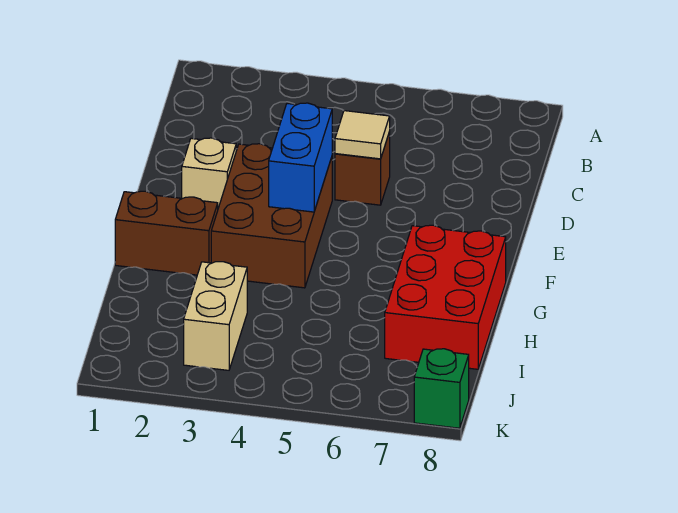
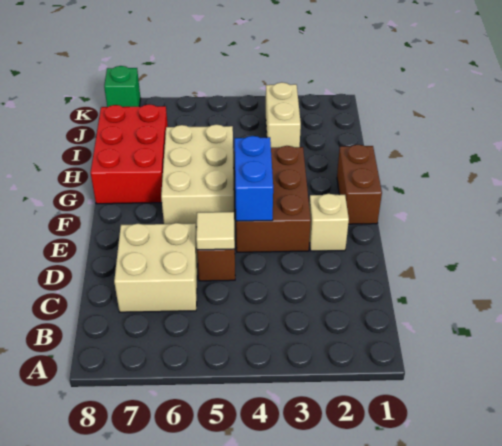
none -> tan brick C6:D7 level 1
none -> tan brick F5:H6 level 1
brown brick G1:G2 level 1 -> brown brick F1:G1 level 1

